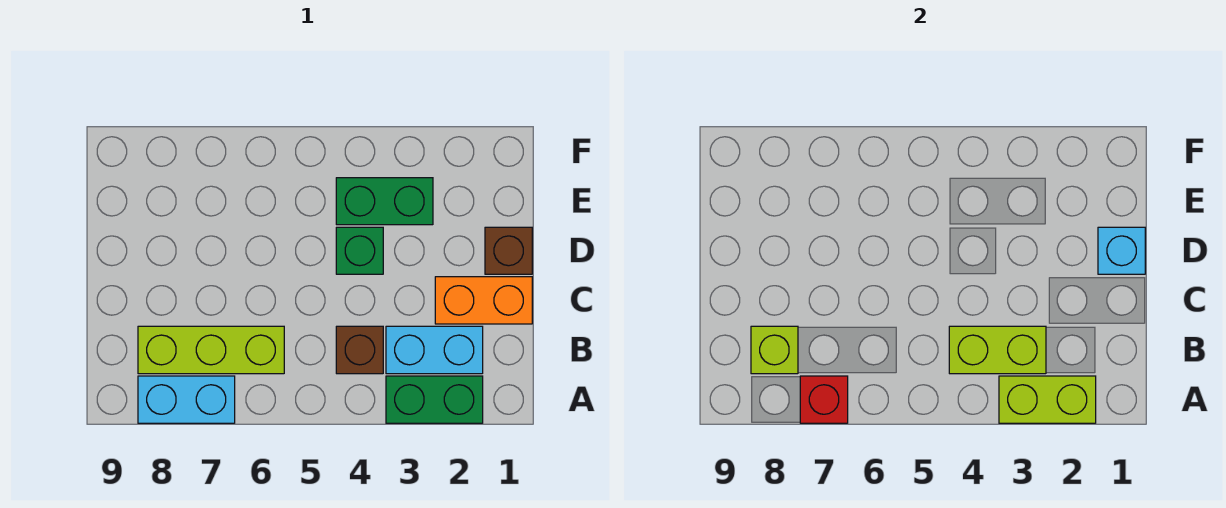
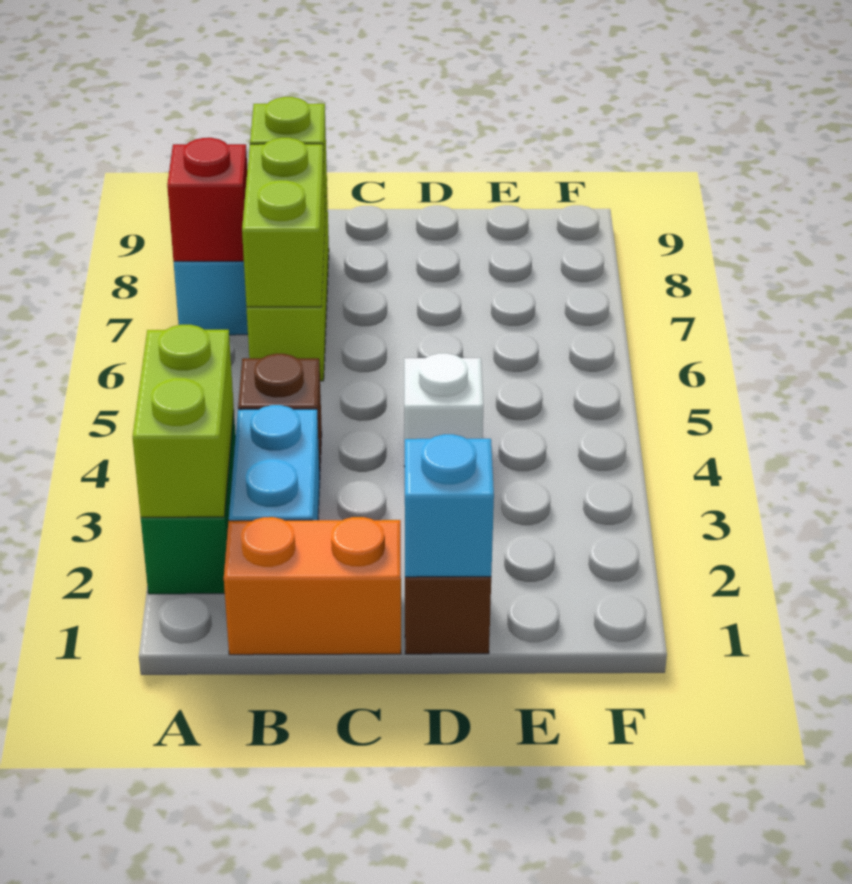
lime brick B3:B4 level 2 -> lime brick B6:B7 level 2
orange brick C1:C2 level 1 -> orange brick B1:C1 level 1
green brick D4 level 1 -> white brick D4 level 1
green brick E3:E4 level 1 -> none

